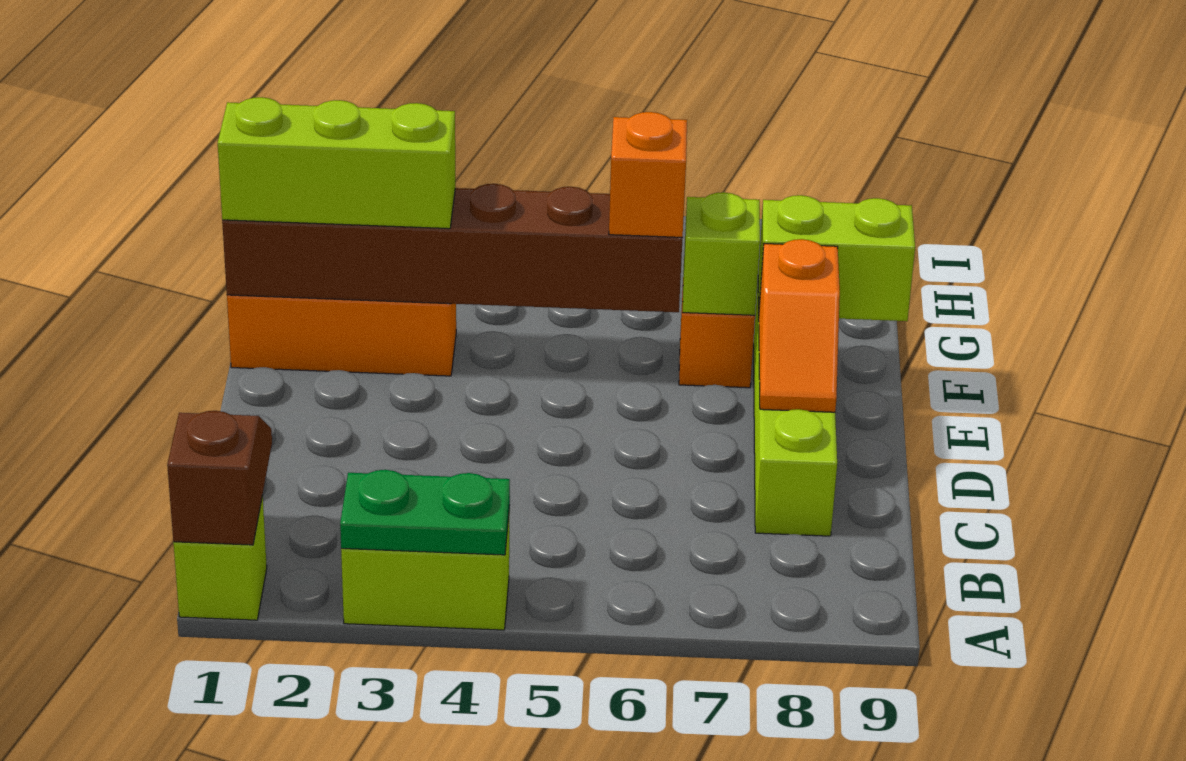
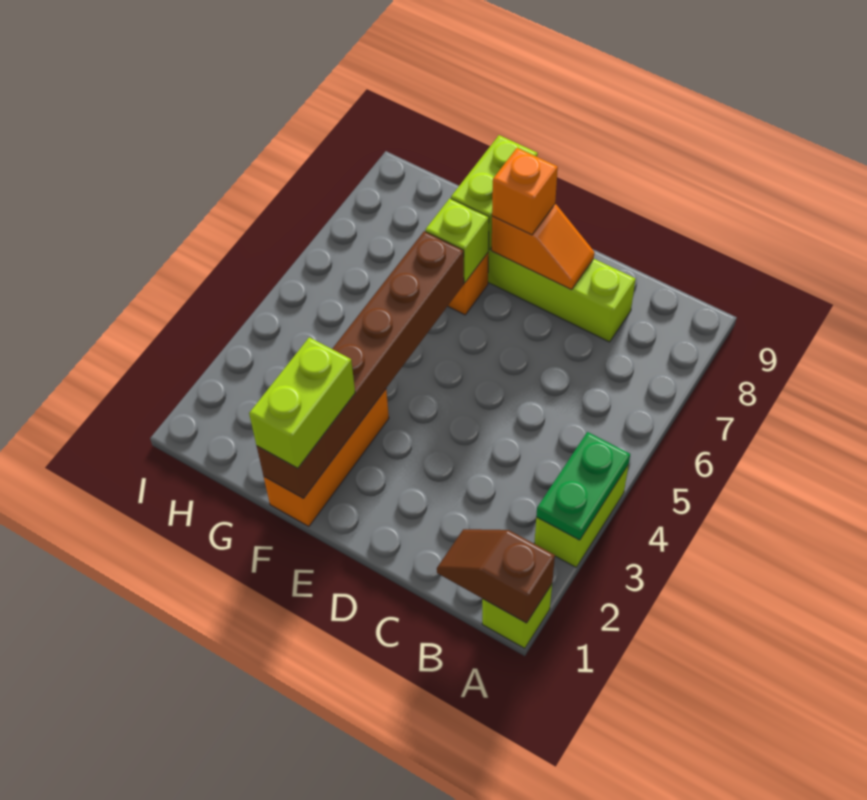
lime brick F1:F3 level 3 -> lime brick F1:F2 level 3
orange brick F6 level 3 -> orange brick E8 level 3

